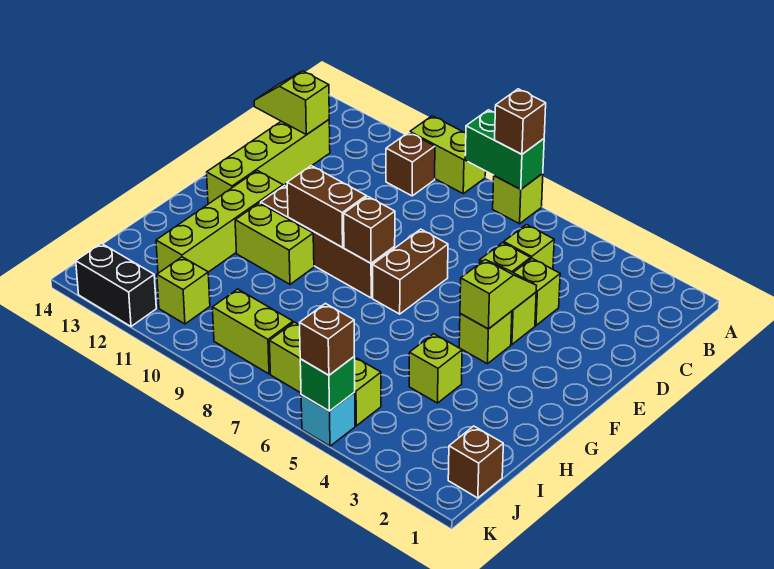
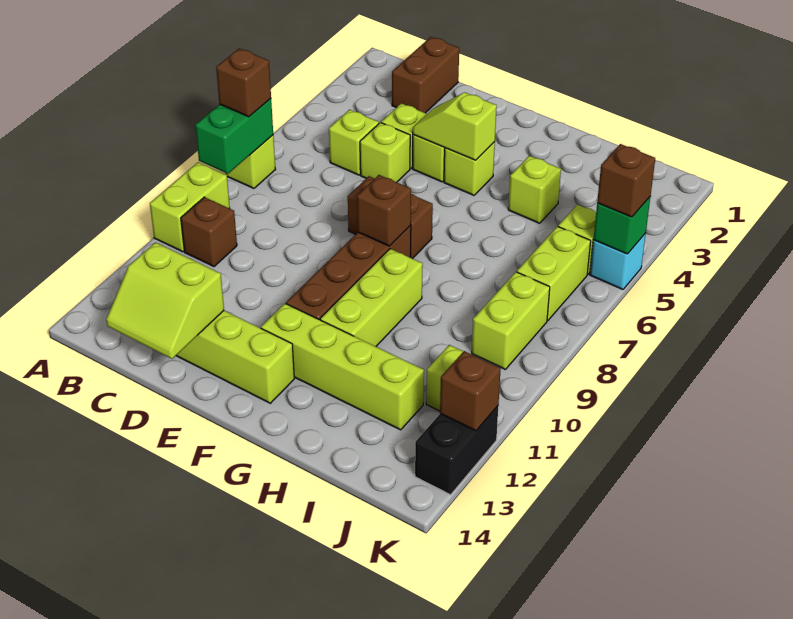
lime slope C13:C14 level 2 top 13 -> lime slope C13:D14 level 2 top 13
brown brick F9:F10 level 2 -> brown brick C1:C2 level 1
lime brick G10:G11 level 1 -> lime brick G9:G11 level 1
brown brick J1 level 1 -> brown brick K12 level 2

